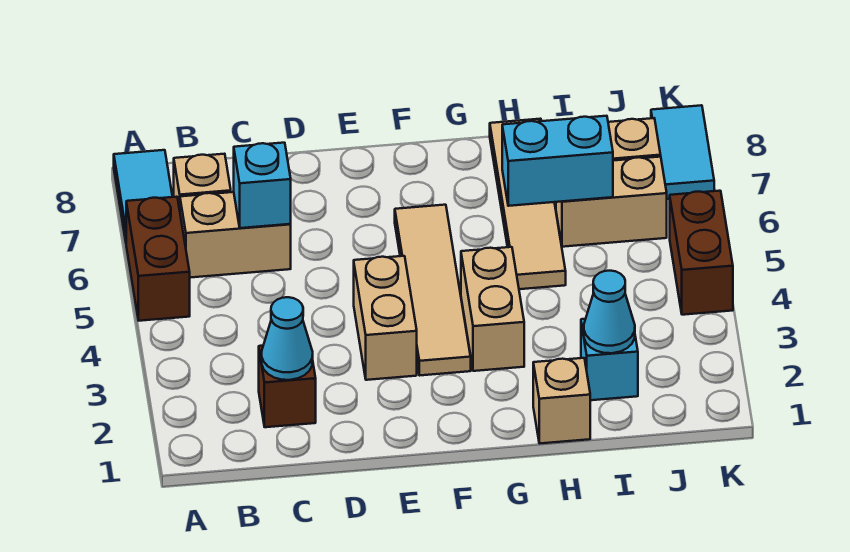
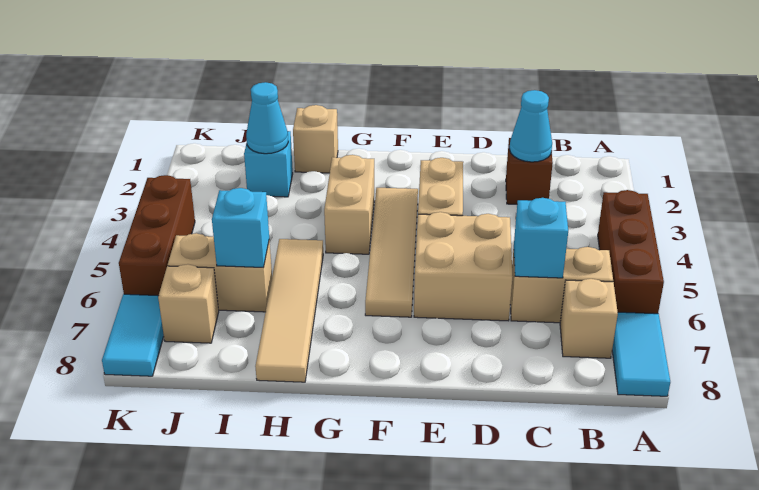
brown brick A5:A6 level 1 -> brown brick A4:A6 level 1
none -> tan brick D5:E6 level 1
cyan brick H6:I6 level 2 -> cyan brick I6 level 2
brown brick K4:K5 level 1 -> brown brick K4:K6 level 1

